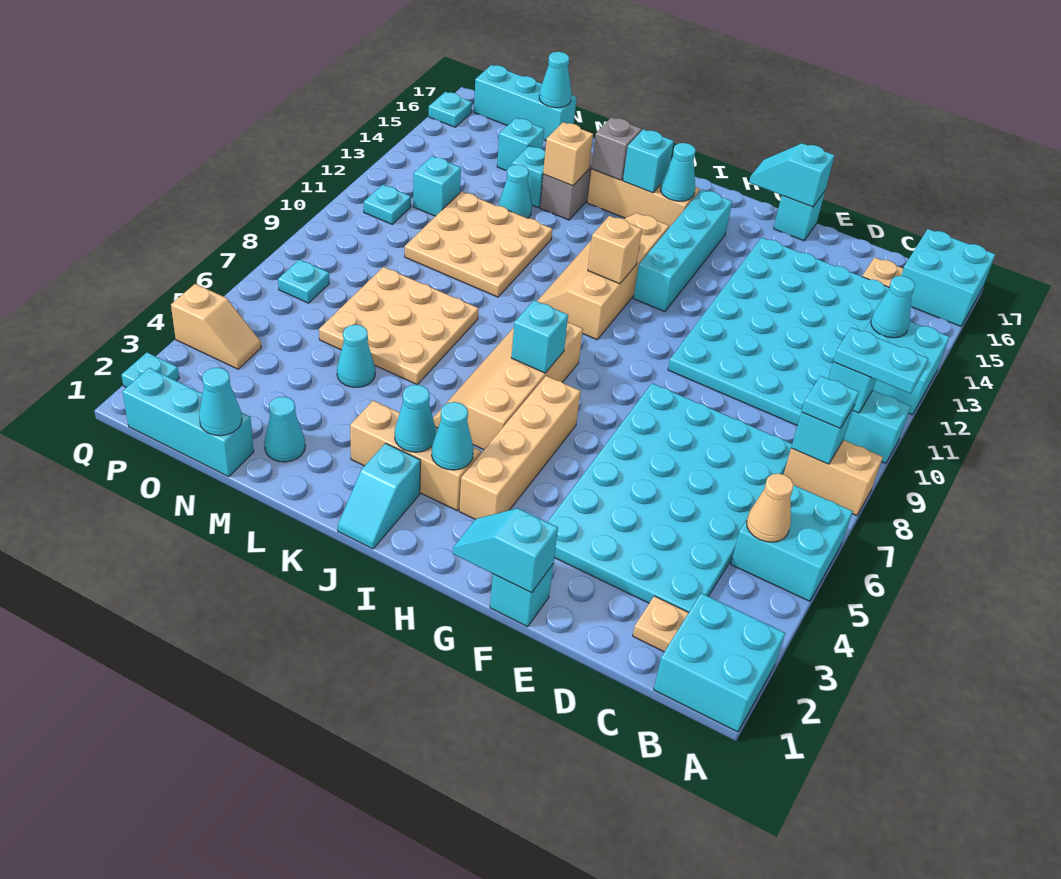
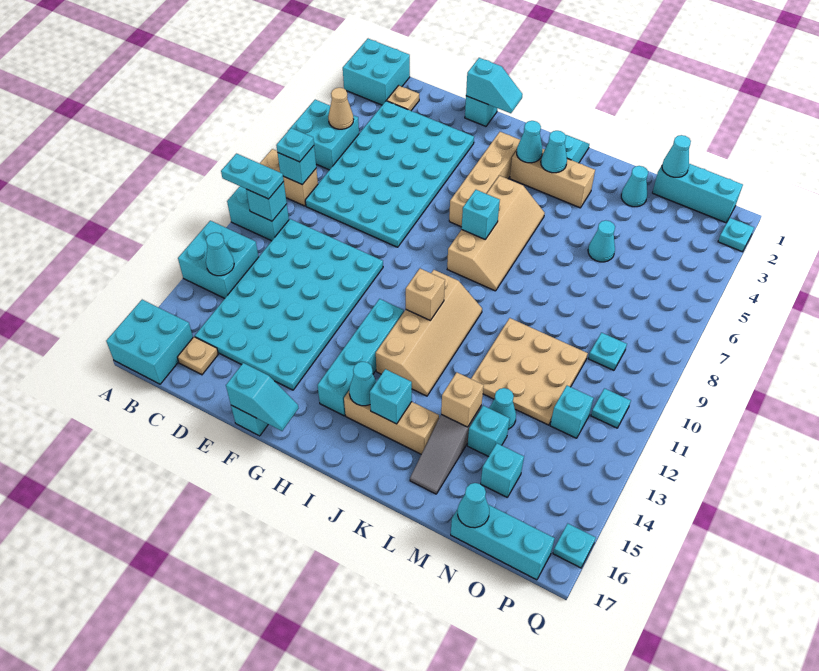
grey brick K15 level 2 -> none
tan plate L6:N8 level 1 -> none
tan slope P4:Q4 level 1 top Q -> none
cyan plate P7 level 1 -> cyan plate O9 level 1

